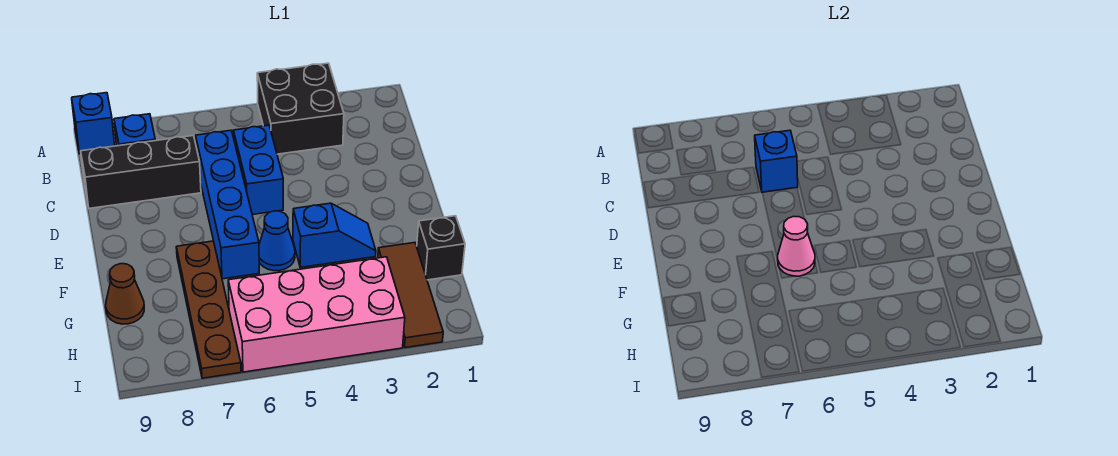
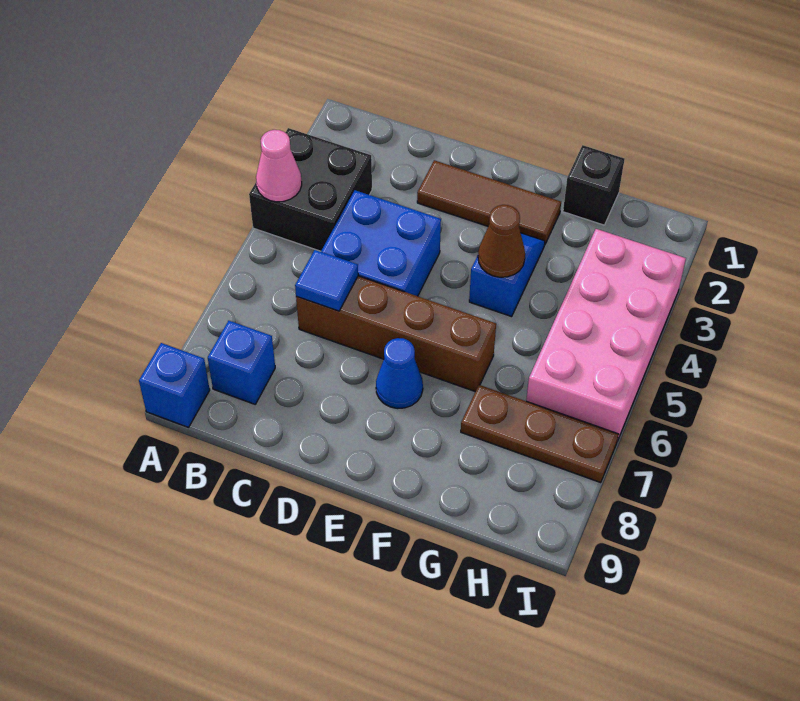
blue brick C5:D5 level 1 -> blue brick C4:D5 level 1
blue brick C6:F6 level 1 -> brown brick C6:F6 level 1
blue brick C6 level 2 -> blue tile C6 level 2
black brick C7:C9 level 1 -> none
blue cone F5 level 1 -> blue cone E7 level 1
pink cone F6 level 2 -> pink cone A4 level 2
brown plate F7:I7 level 1 -> brown plate G7:I7 level 1
brown tile G2:I2 level 1 -> brown tile D2:F2 level 1
brown cone G9 level 1 -> brown cone F4 level 2

